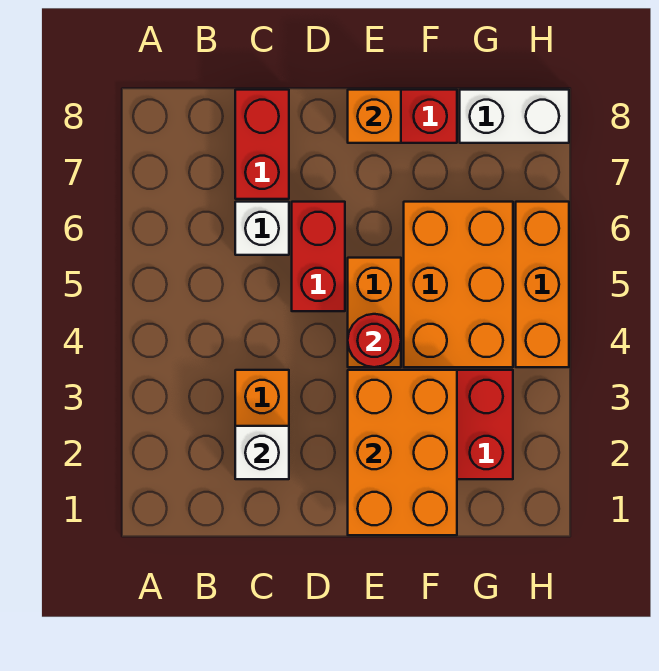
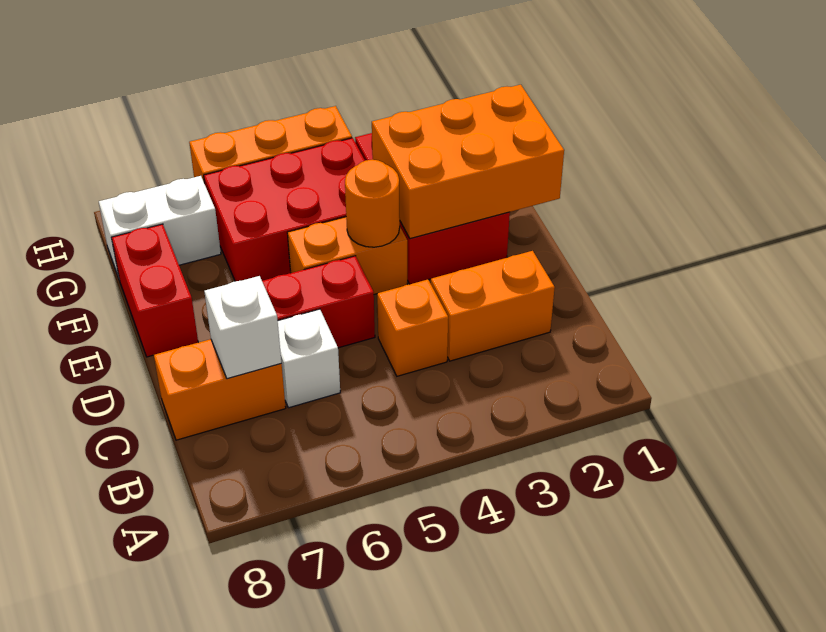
white brick C2 level 2 -> white brick C7 level 2
red brick C7:C8 level 1 -> orange brick C7:C8 level 1
red round brick E4 level 2 -> orange round brick E4 level 2
orange brick E8 level 2 -> orange brick C4 level 1
orange brick F4:G6 level 1 -> red brick F4:G6 level 1
white brick G8:H8 level 1 -> white brick G7:G8 level 1

